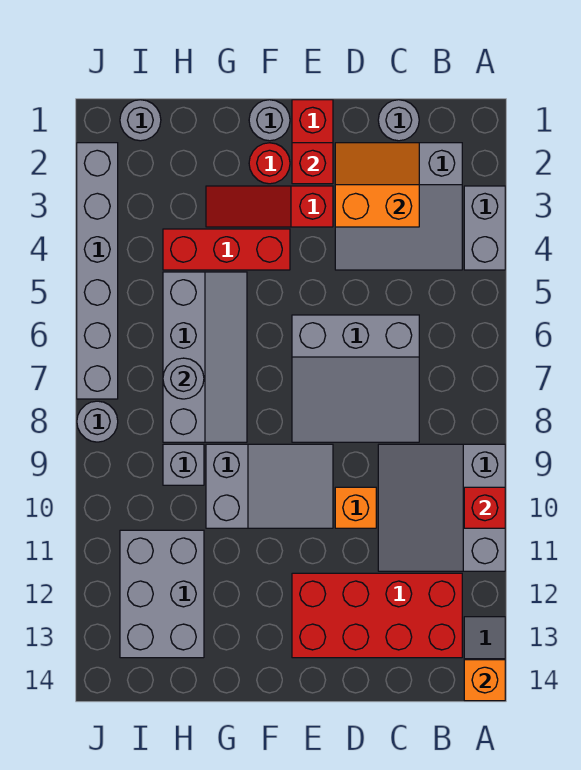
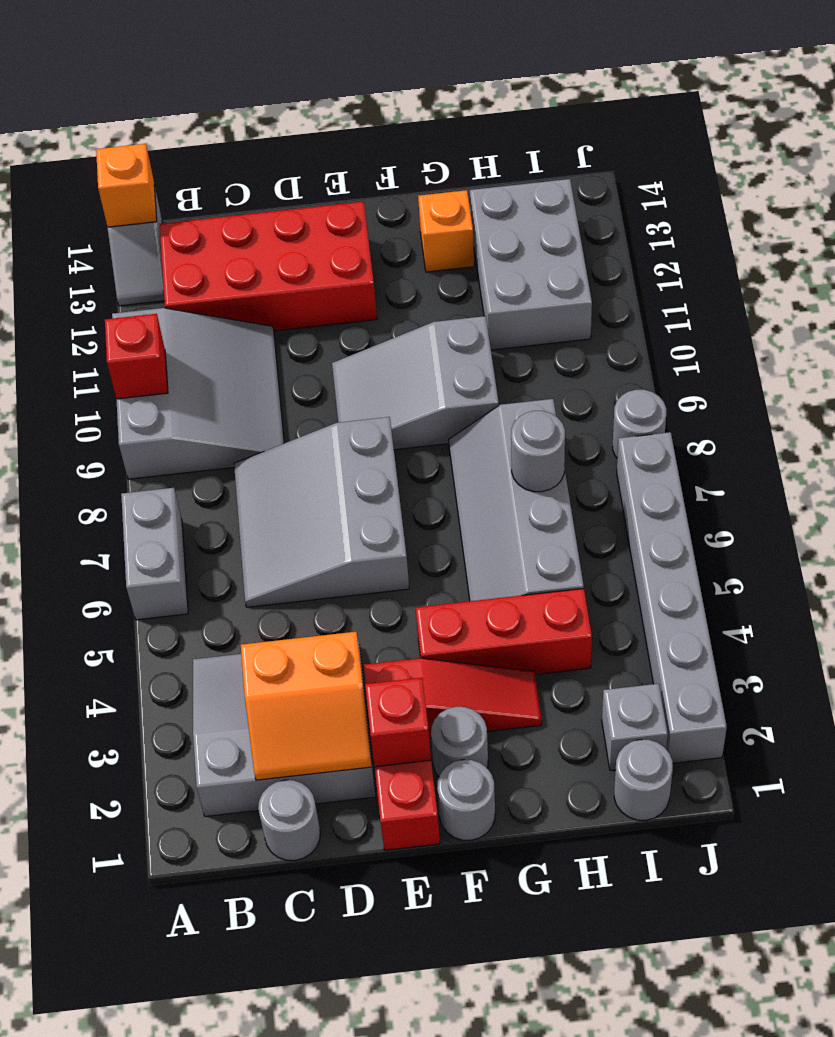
grey brick A3:A4 level 1 -> grey brick A6:A7 level 1
grey slope C6:E8 level 1 top 6 -> grey slope C6:E8 level 1 top E
orange brick D10 level 1 -> orange brick G13 level 1
red round brick F2 level 1 -> grey round brick F2 level 1
grey brick H9 level 1 -> grey brick I2 level 1

